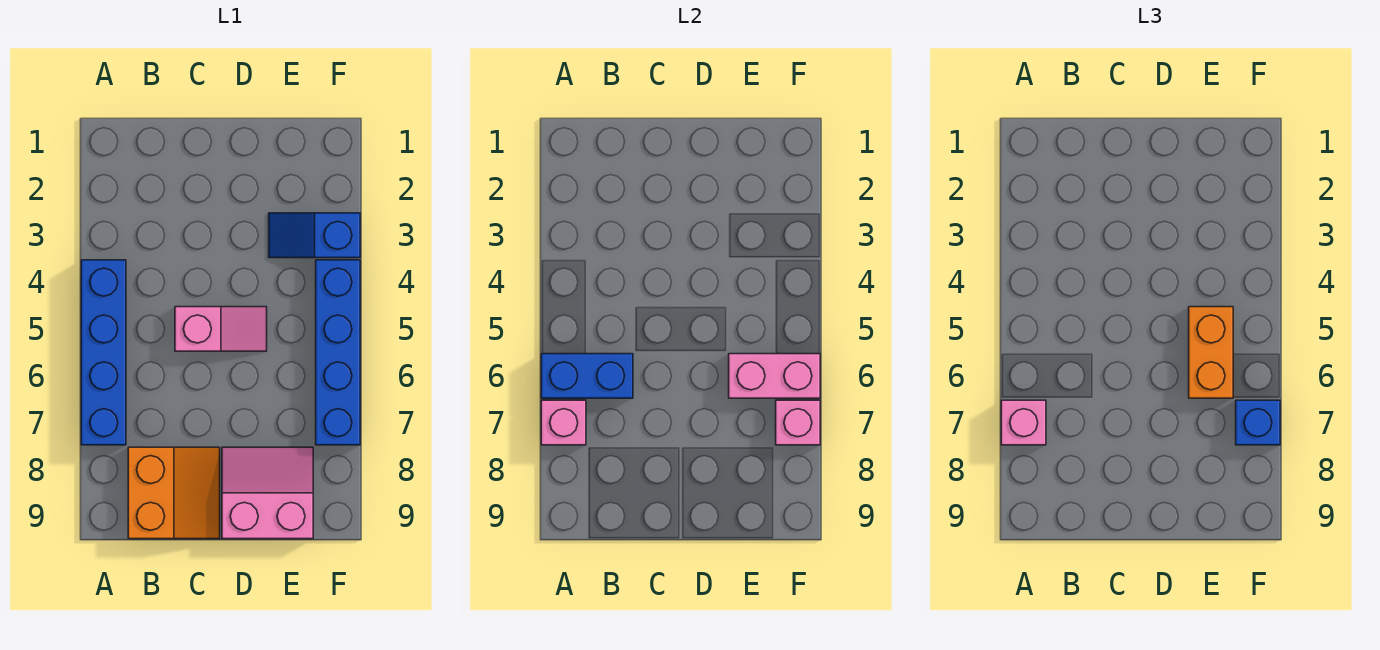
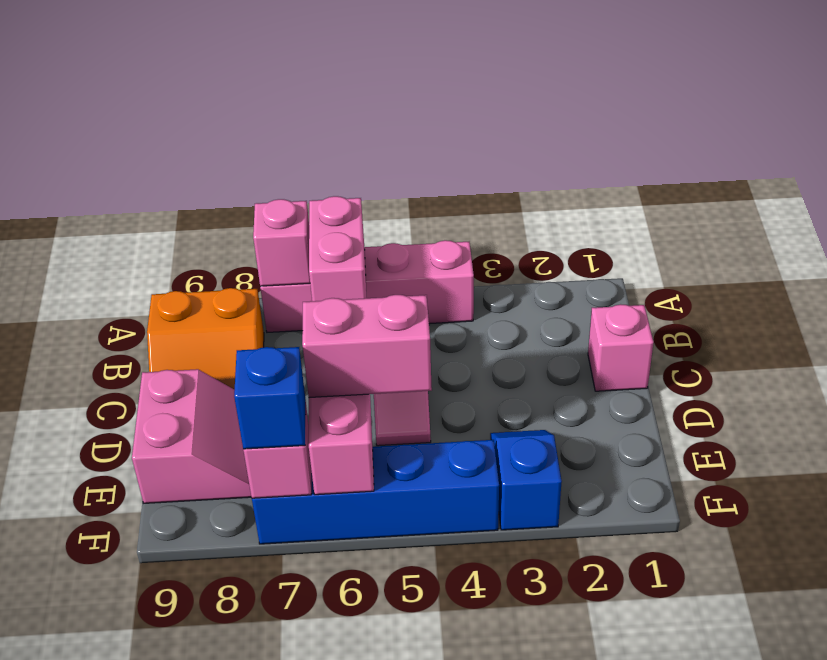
blue brick A4:A7 level 1 -> pink brick A4:A7 level 1
blue brick A6:B6 level 2 -> pink brick A6:B6 level 2
pink brick A7 level 3 -> pink brick C1 level 1
orange brick E5:E6 level 3 -> pink brick E5:E6 level 3

